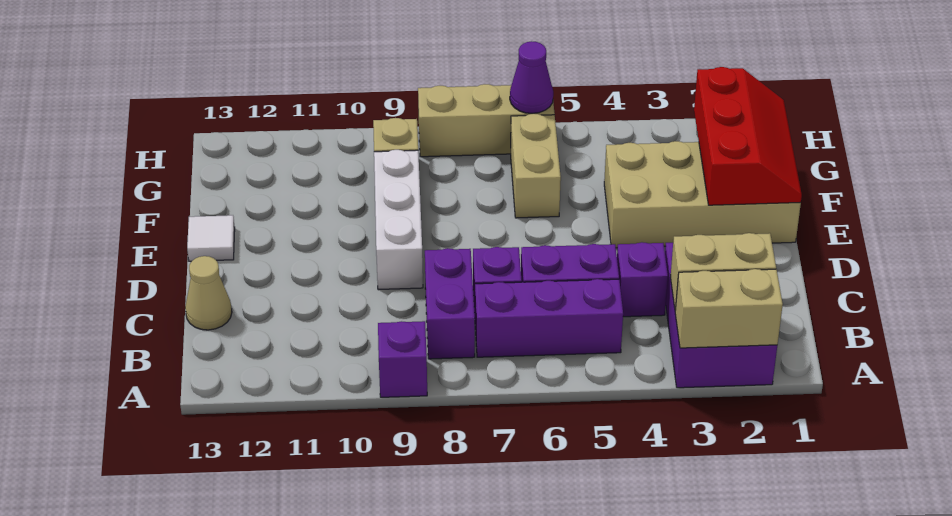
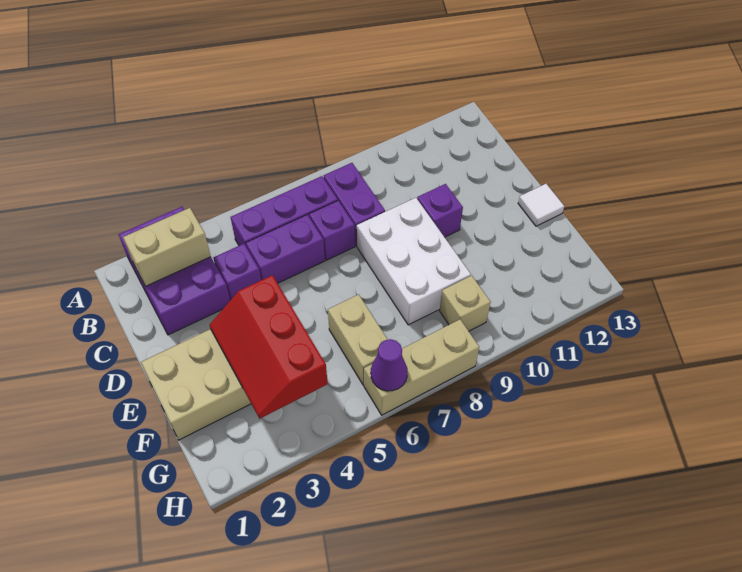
tan brick A2:A3 level 2 -> none
purple brick A9 level 1 -> purple brick D10 level 1
tan cone C13 level 1 -> none
white brick D9:F9 level 1 -> white brick D8:F9 level 1
red slope E1:G2 level 2 top 2 -> red slope E3:G4 level 2 top 4

